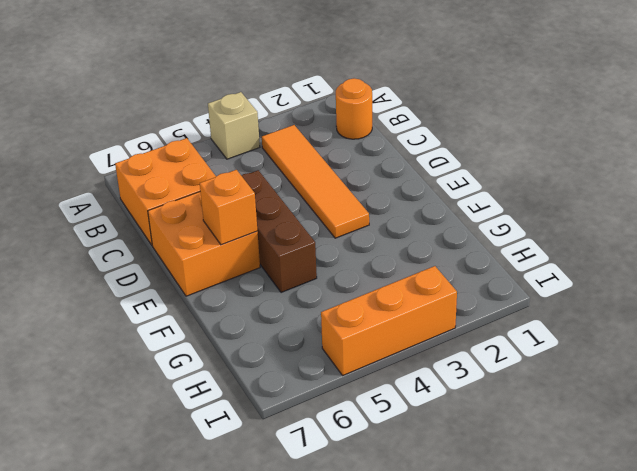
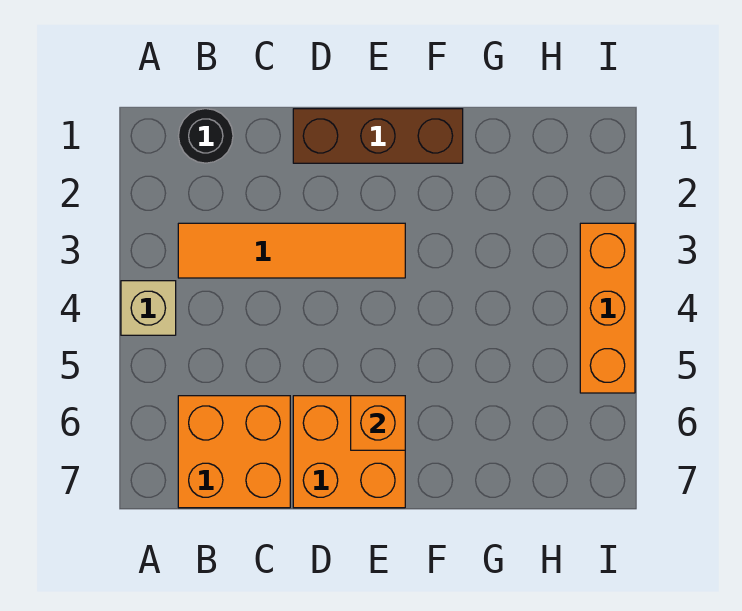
orange round brick B1 level 1 -> black round brick B1 level 1
brown brick D5:F5 level 1 -> brown brick D1:F1 level 1

